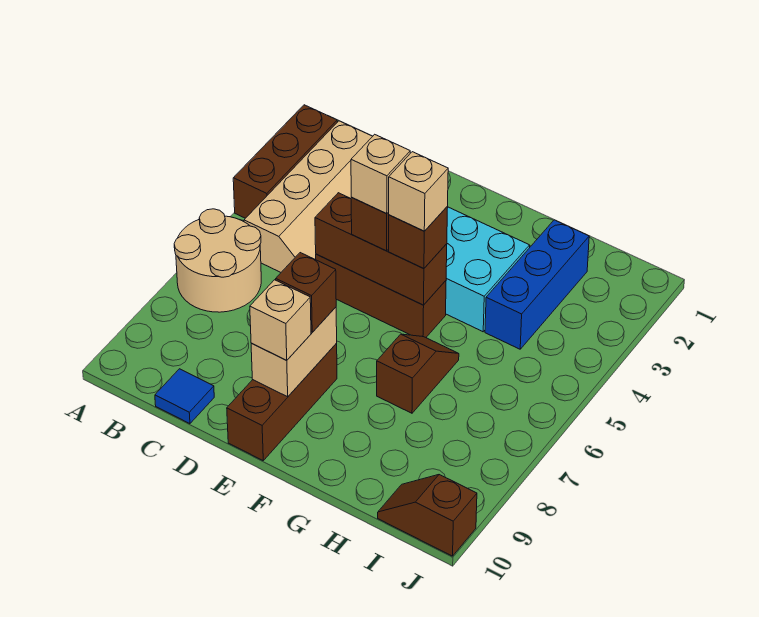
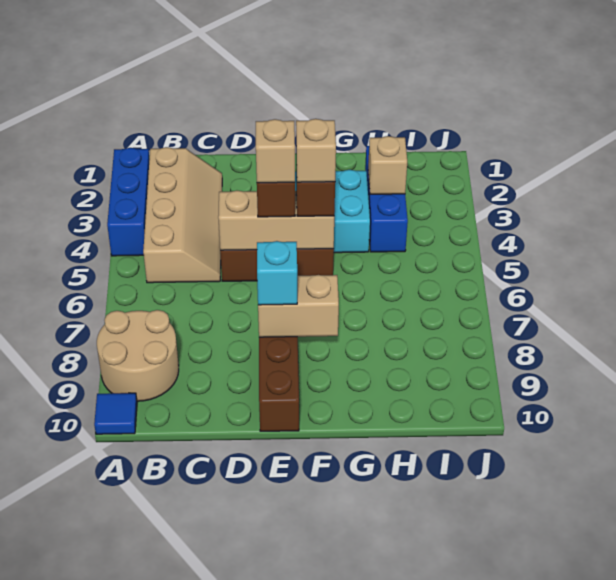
brown brick A2:A4 level 1 -> blue brick A2:A4 level 1
tan round brick A6:B7 level 1 -> tan round brick A8:B9 level 1
blue tile C10 level 1 -> blue tile A10 level 1
brown brick D5:F5 level 2 -> tan brick D5:F5 level 2
tan brick E8:E9 level 2 -> tan brick E8:F8 level 2
brown brick E8 level 3 -> cyan brick E8 level 3
tan brick E9 level 3 -> tan brick H3 level 2
brown slope G6:G7 level 1 top 7 -> none
brown slope I10:J10 level 1 top J -> none

